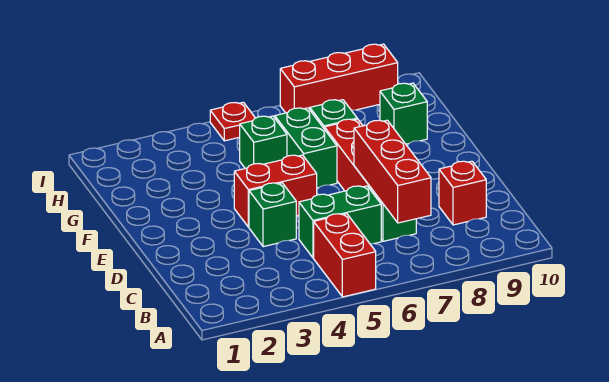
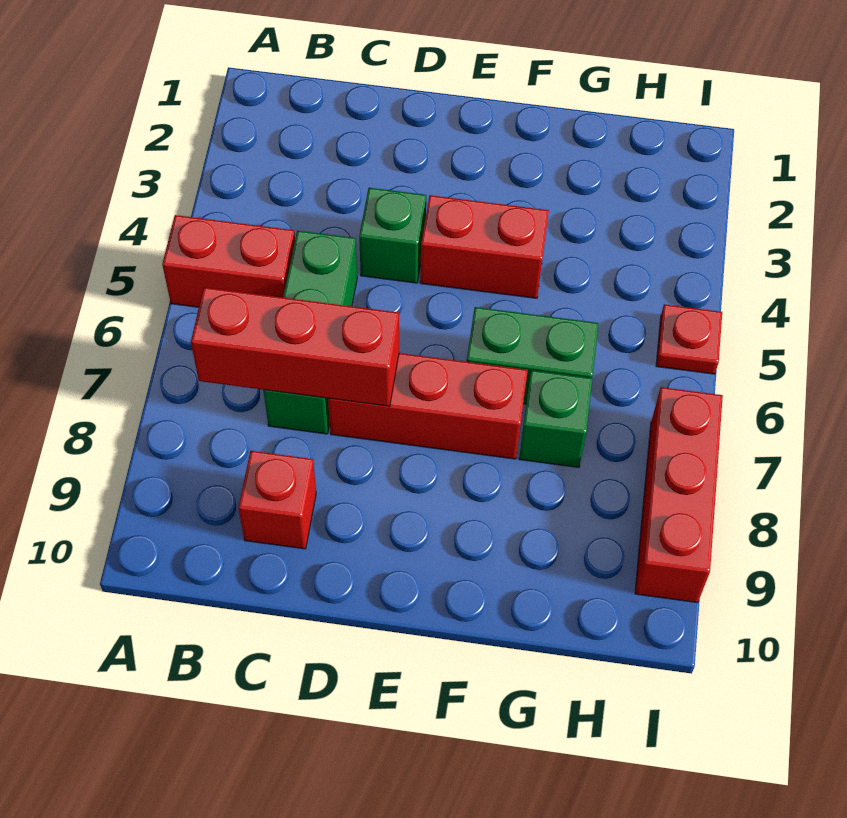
red brick E4:E5 level 1 -> red brick E4:F4 level 1
green brick G5 level 1 -> none
green brick G9 level 1 -> none

